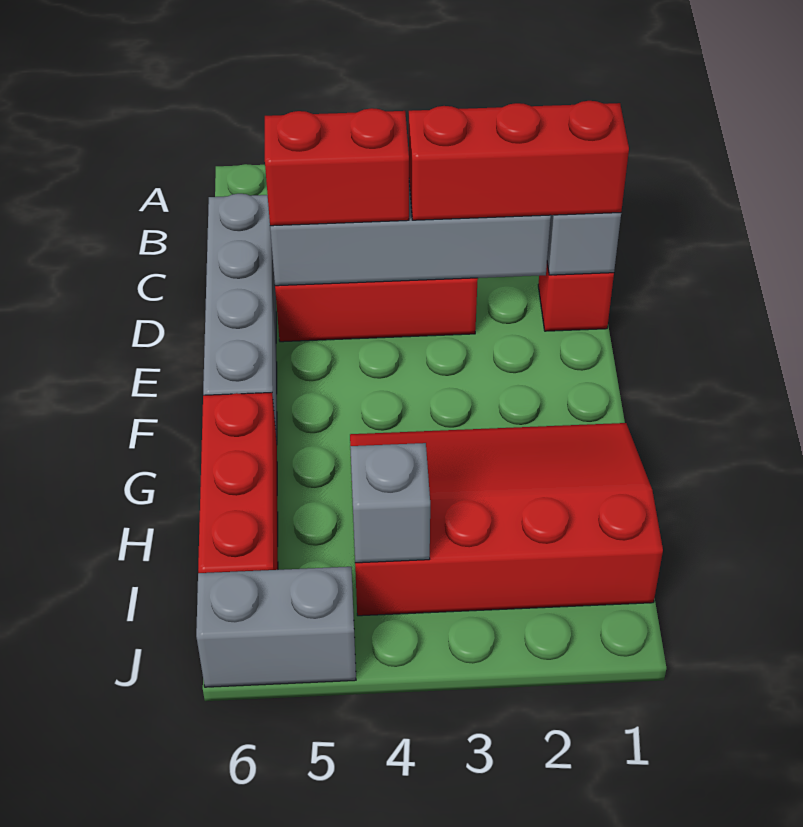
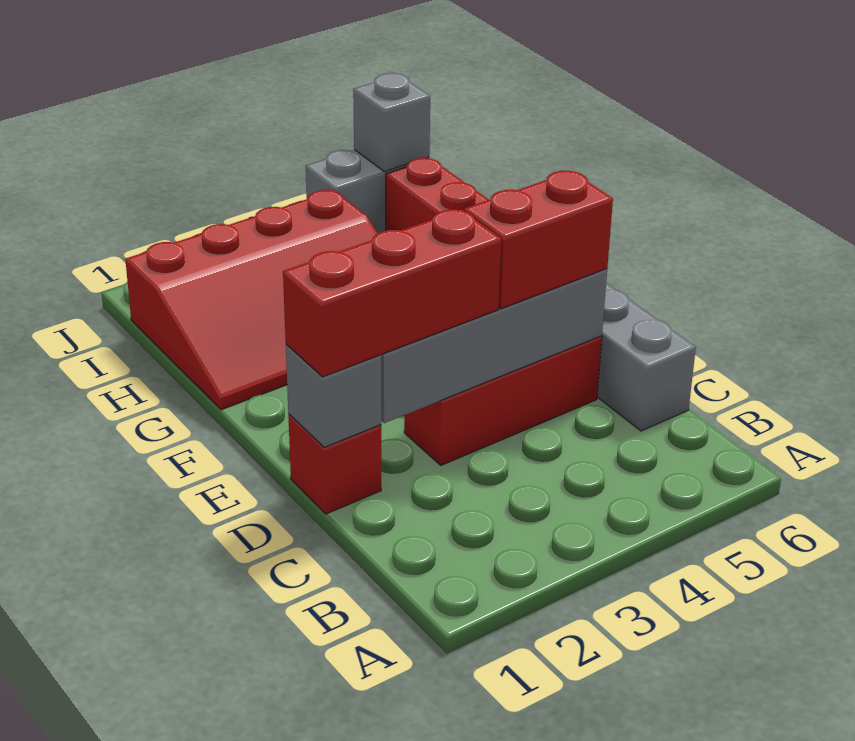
grey brick I4 level 2 -> grey brick J6 level 2

